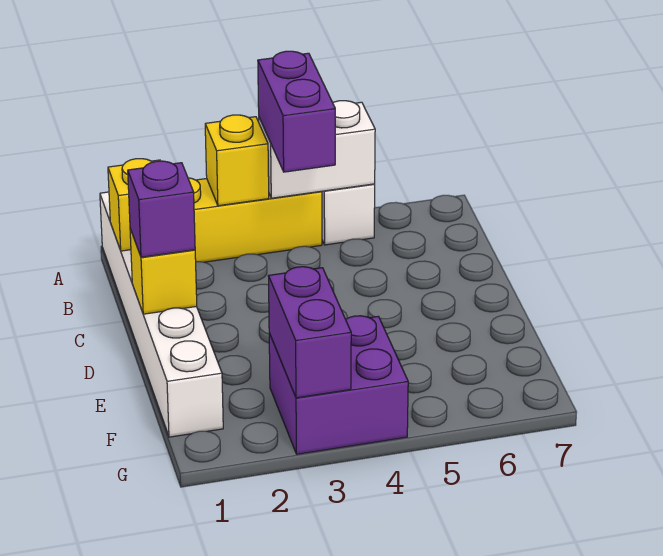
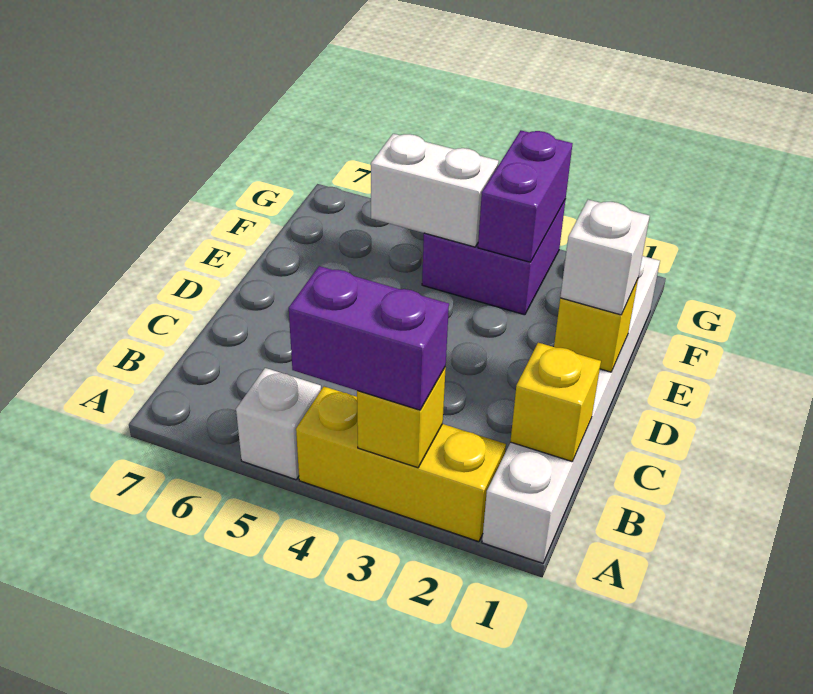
white brick A4:A5 level 2 -> white brick F4:F5 level 2
purple brick A4:B4 level 3 -> purple brick A3:A4 level 3
purple brick D1 level 3 -> white brick D1 level 3

